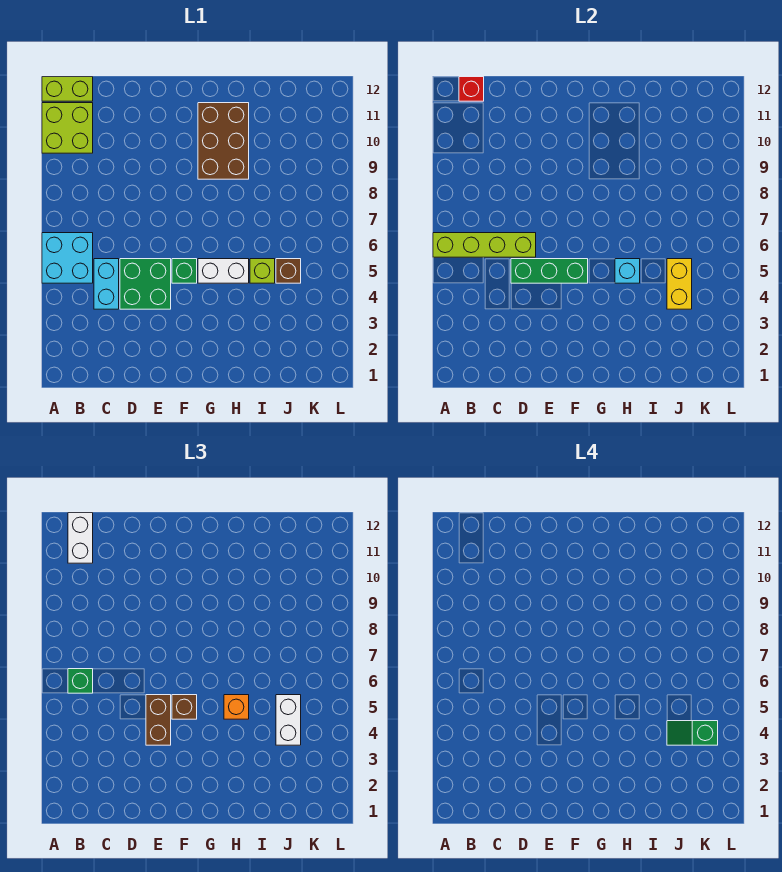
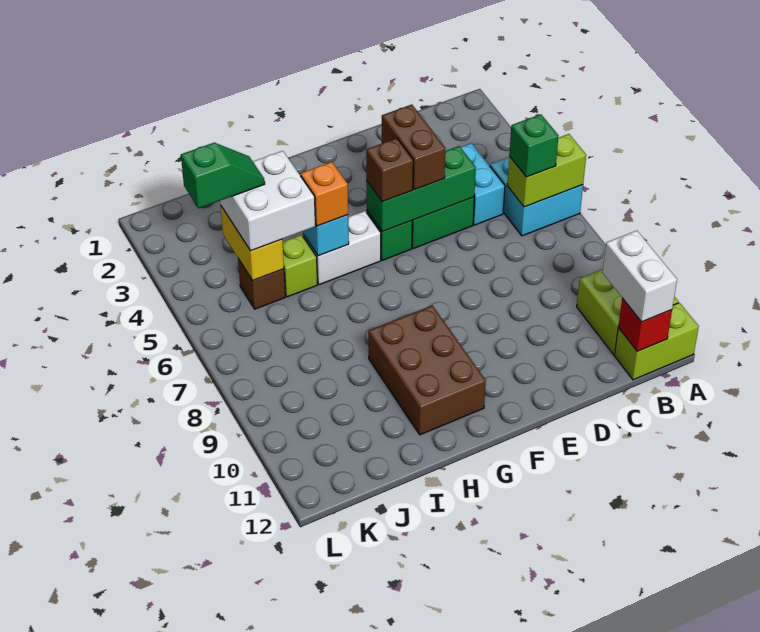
lime brick A6:D6 level 2 -> lime brick A6:B6 level 2
white brick J4:J5 level 3 -> white brick I4:J5 level 3

